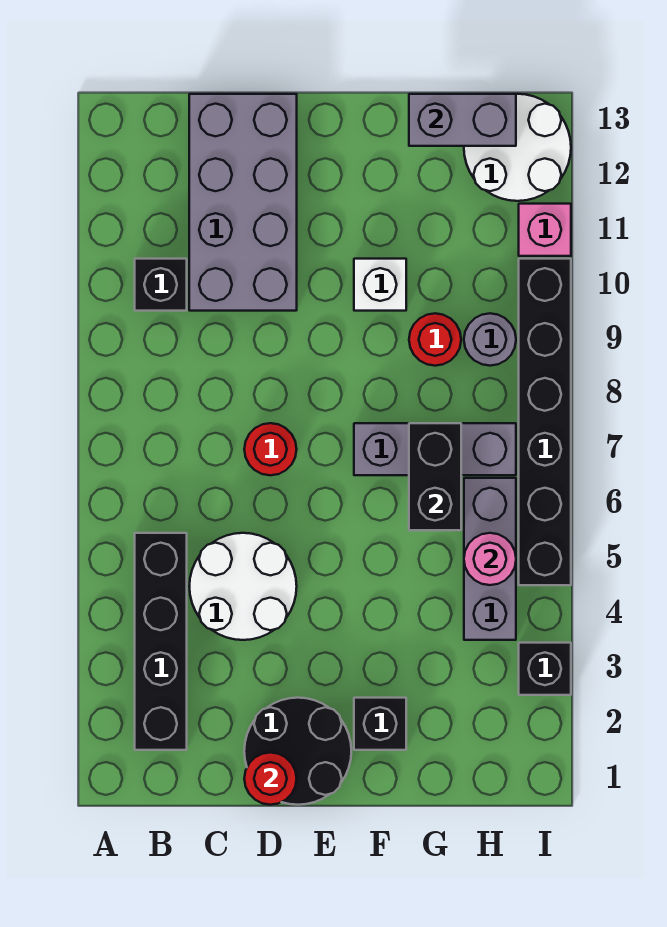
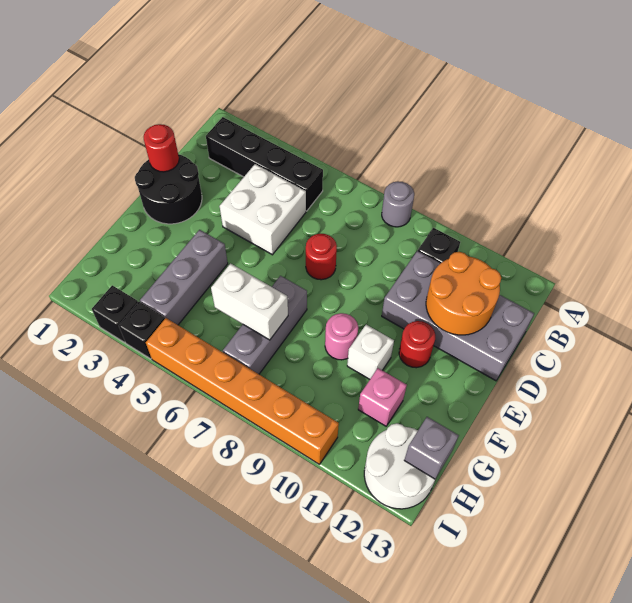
white round brick C4:D5 level 1 -> white brick C4:D5 level 1
none -> orange round brick C11:D12 level 2
black brick F2 level 1 -> black brick I4 level 1
black brick G6:G7 level 2 -> white brick G6:G7 level 2
red round brick G9 level 1 -> red round brick E11 level 1
grey brick G13:H13 level 2 -> grey brick H13 level 2
grey brick H4:H6 level 1 -> grey brick F4:H4 level 1
pink round brick H5 level 2 -> pink round brick F9 level 1
grey round brick H9 level 1 -> grey round brick A8 level 1
black brick I5:I10 level 1 -> orange brick I5:I10 level 1
pink brick I11 level 1 -> pink brick G11 level 1

